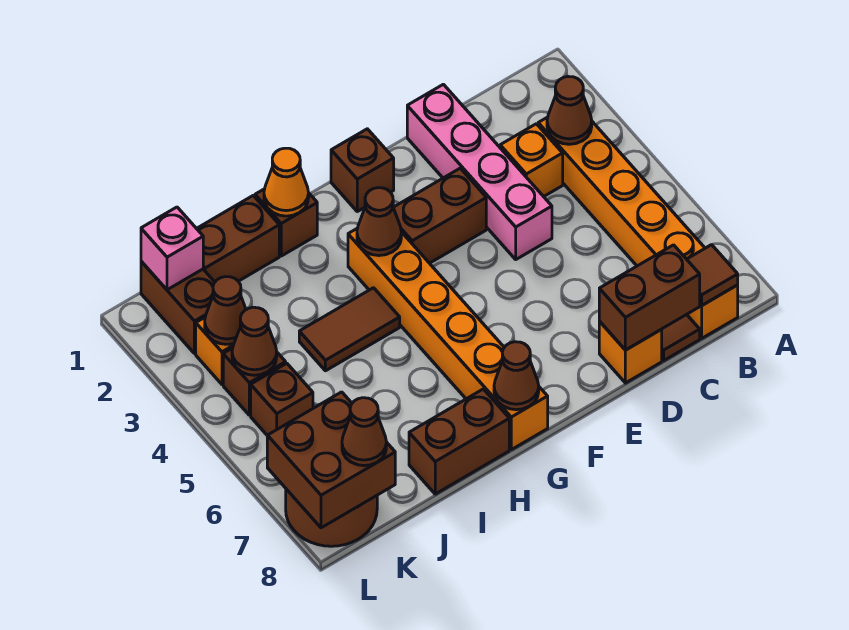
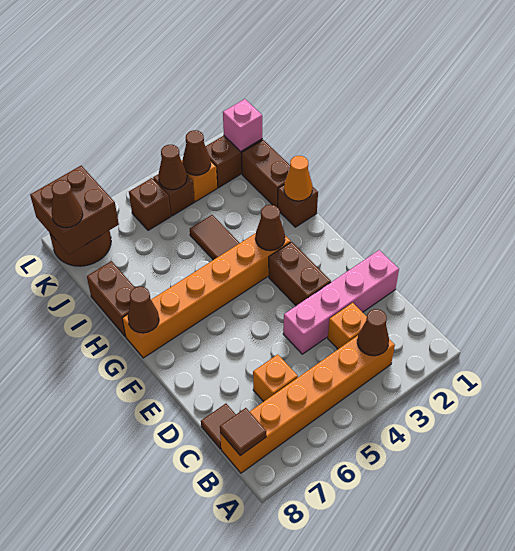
brown brick C8:D8 level 2 -> none
orange brick D8 level 1 -> orange brick C6 level 1
brown brick F1 level 1 -> none

